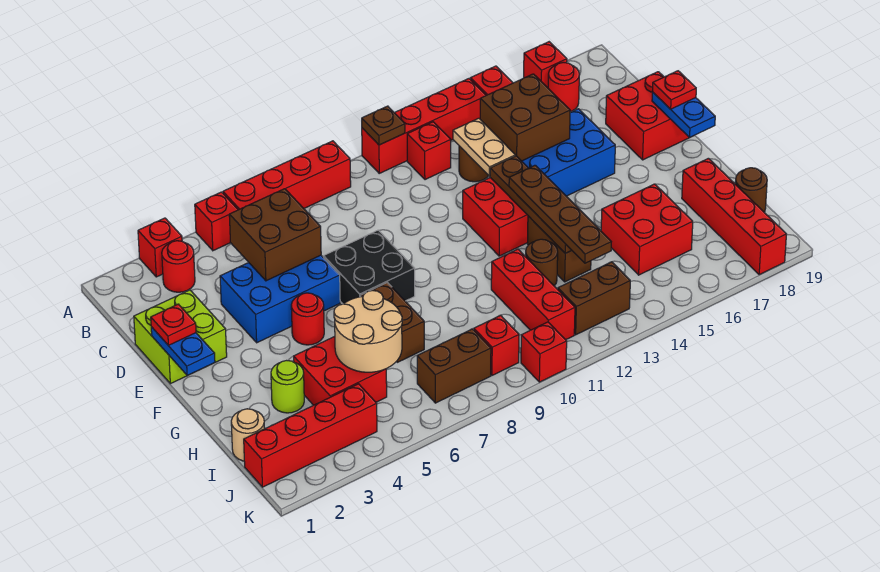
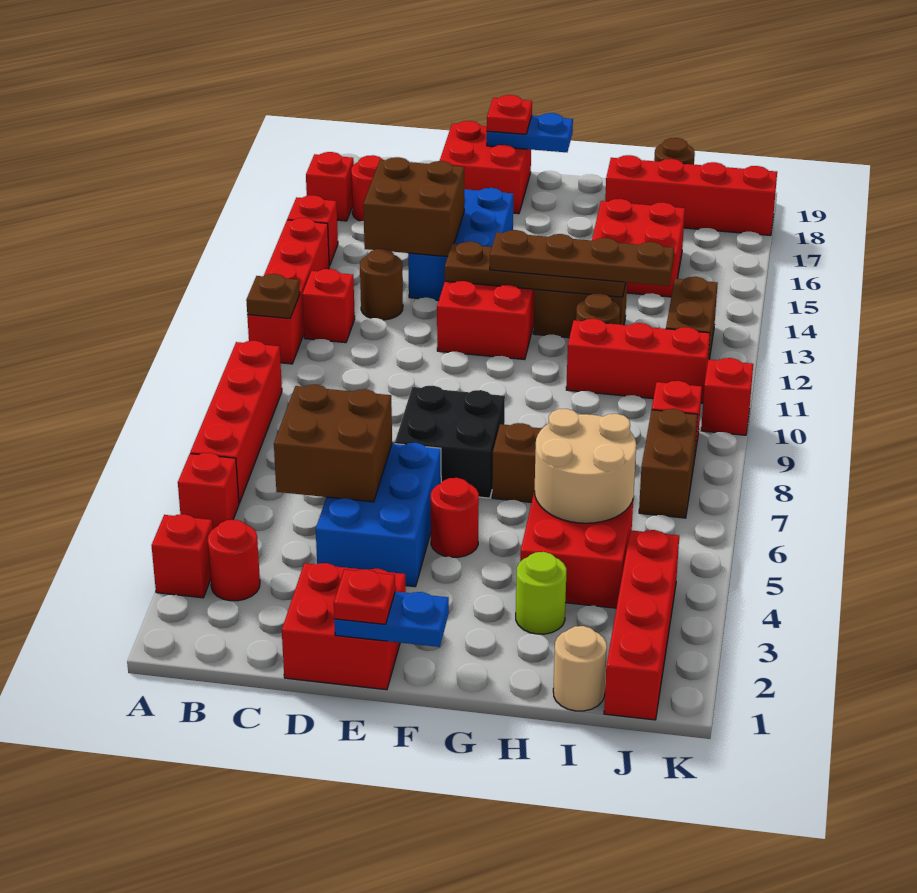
tan plate C13:D13 level 2 -> none
lime brick D1:E2 level 1 -> red brick D1:E2 level 1

